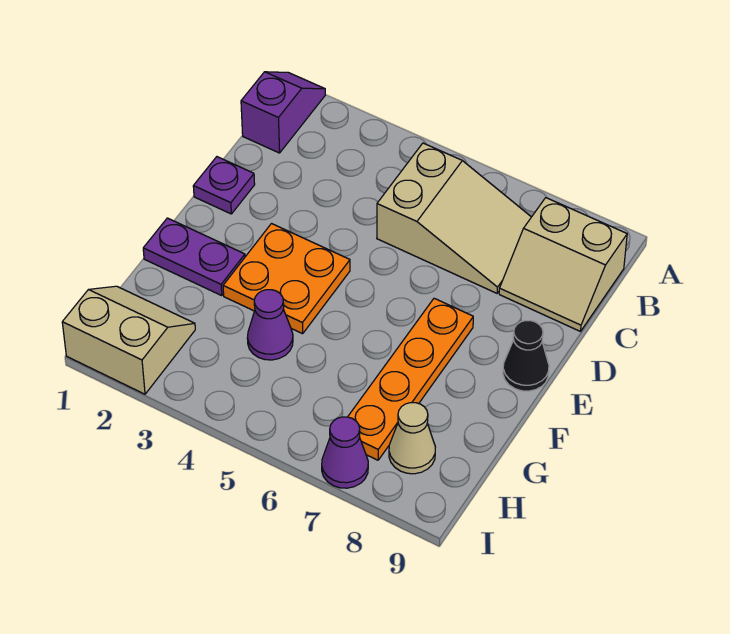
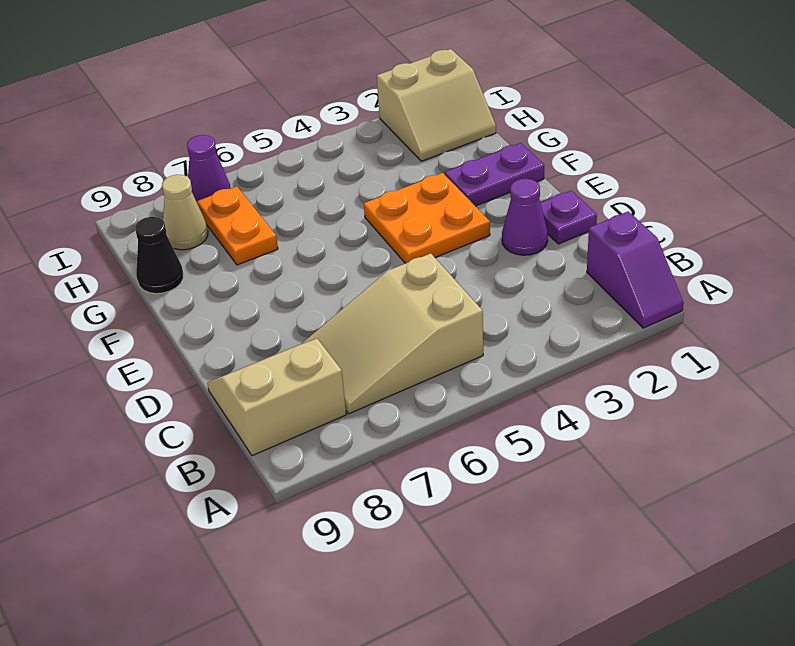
orange plate E7:H7 level 1 -> orange plate G7:H7 level 1
black cone E9 level 1 -> black cone G9 level 1
purple cone G4 level 1 -> purple cone D2 level 1

